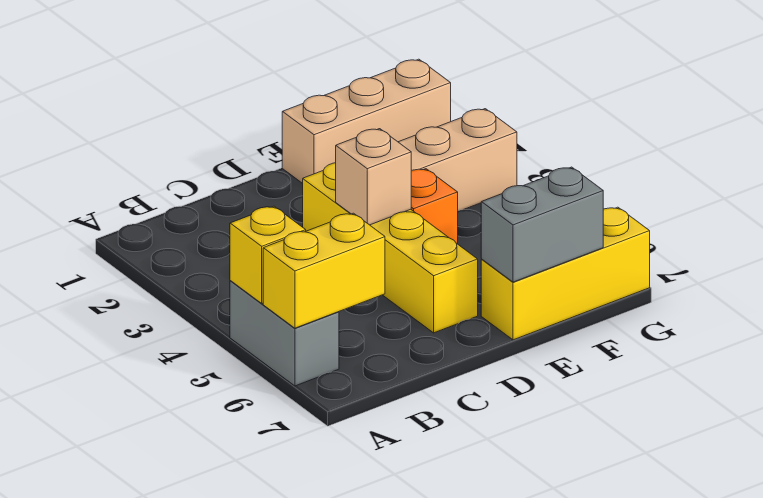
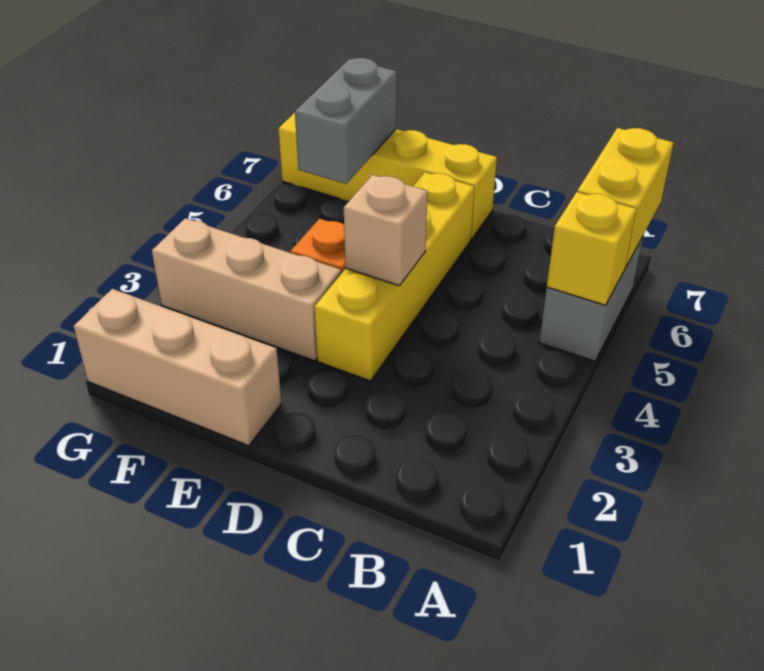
yellow brick A6:B6 level 2 -> yellow brick A6:A7 level 2
yellow brick E7:G7 level 1 -> yellow brick D7:G7 level 1
grey brick E7:F7 level 2 -> grey brick F6:F7 level 2

